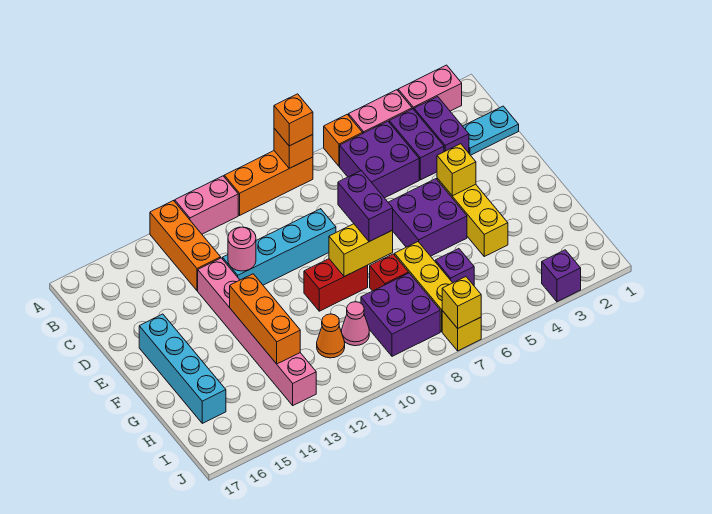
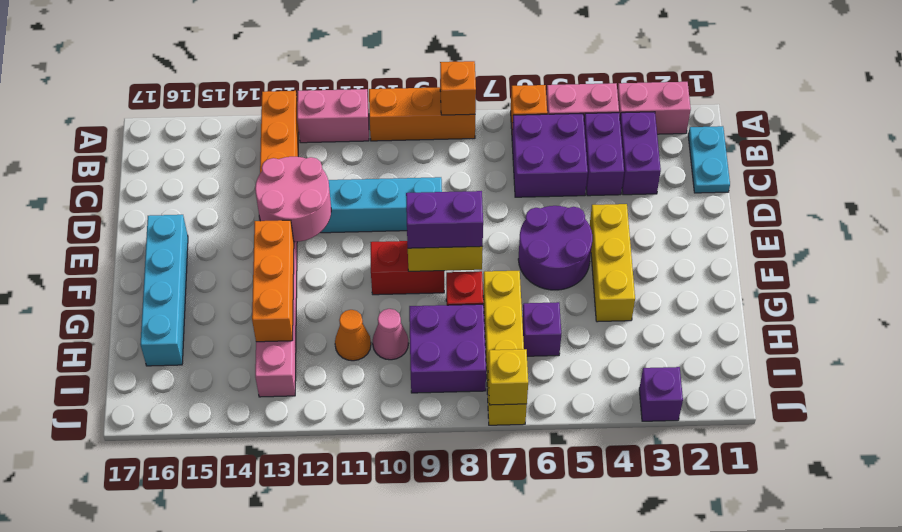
orange brick A8 level 3 -> none
cyan plate C1:C2 level 1 -> cyan plate B1:C1 level 1
pink round brick D12 level 2 -> pink round brick D12:E13 level 2
yellow brick E4 level 2 -> none
purple brick E5:F6 level 1 -> purple round brick E5:F6 level 1
purple brick E8:F8 level 3 -> purple brick F8:F9 level 3

